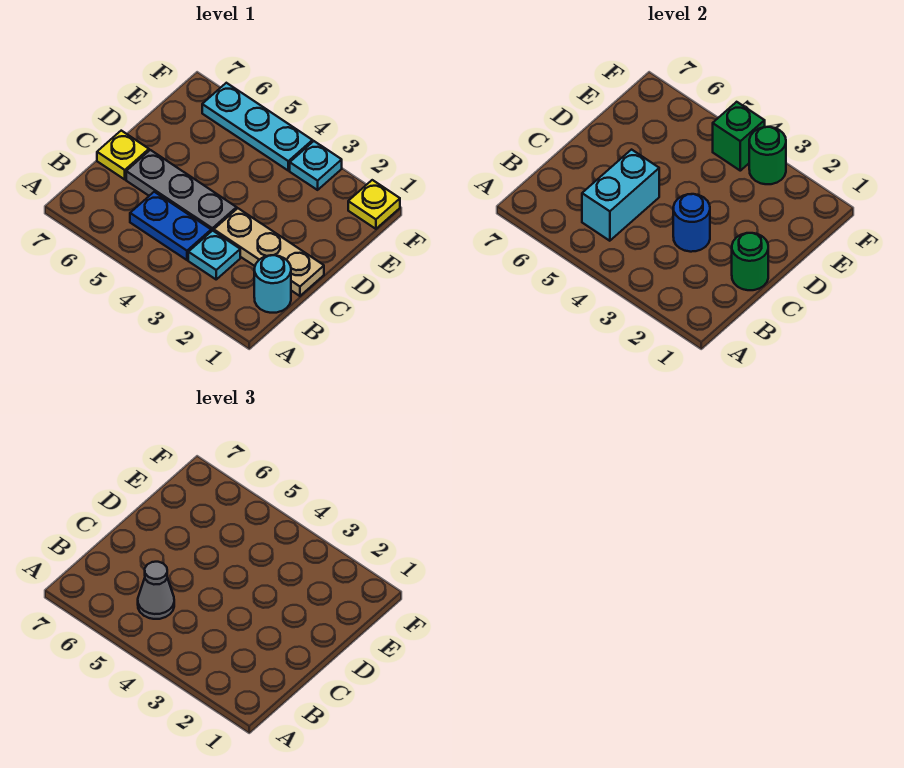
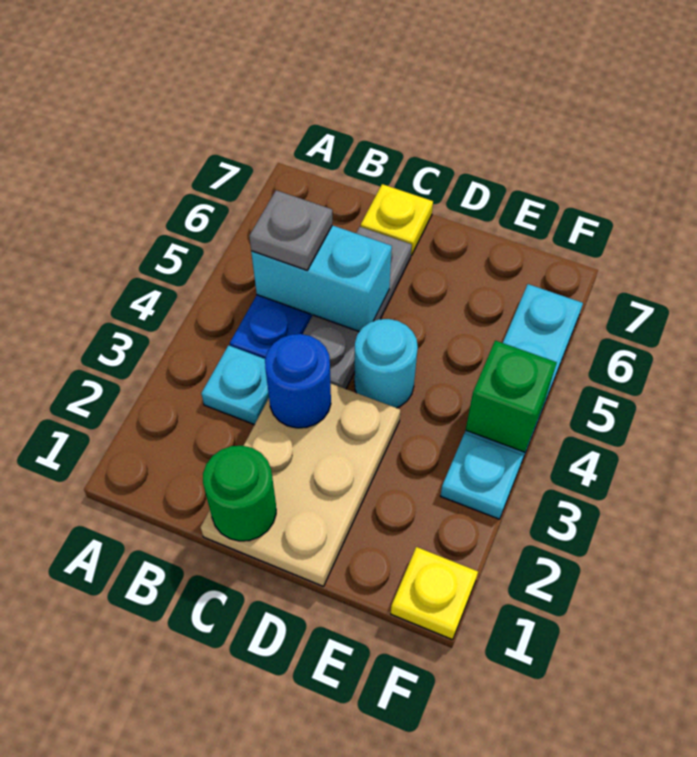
cyan round brick B1 level 1 -> cyan round brick D4 level 1
grey cone B5 level 3 -> grey plate B5 level 3
tan plate C1:C3 level 1 -> tan plate C1:D3 level 1
green round brick F3 level 2 -> none

